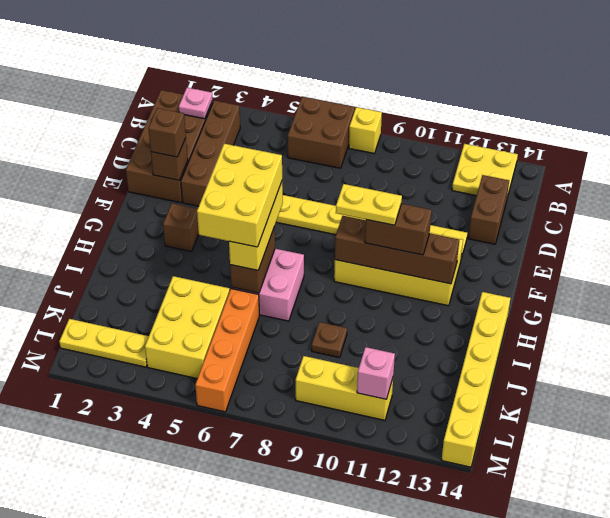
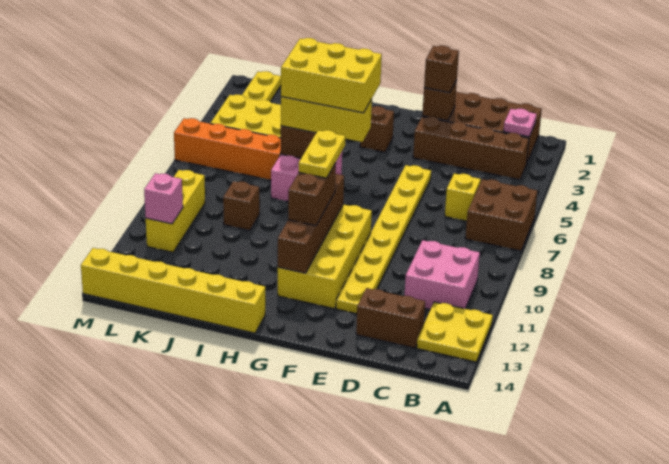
yellow brick A8 level 1 -> yellow brick C6 level 1
none -> pink brick B10:C11 level 1
brown plate J9 level 1 -> brown brick J9 level 1

